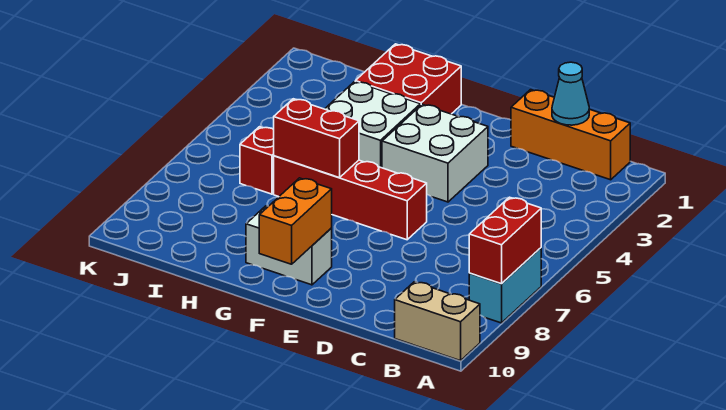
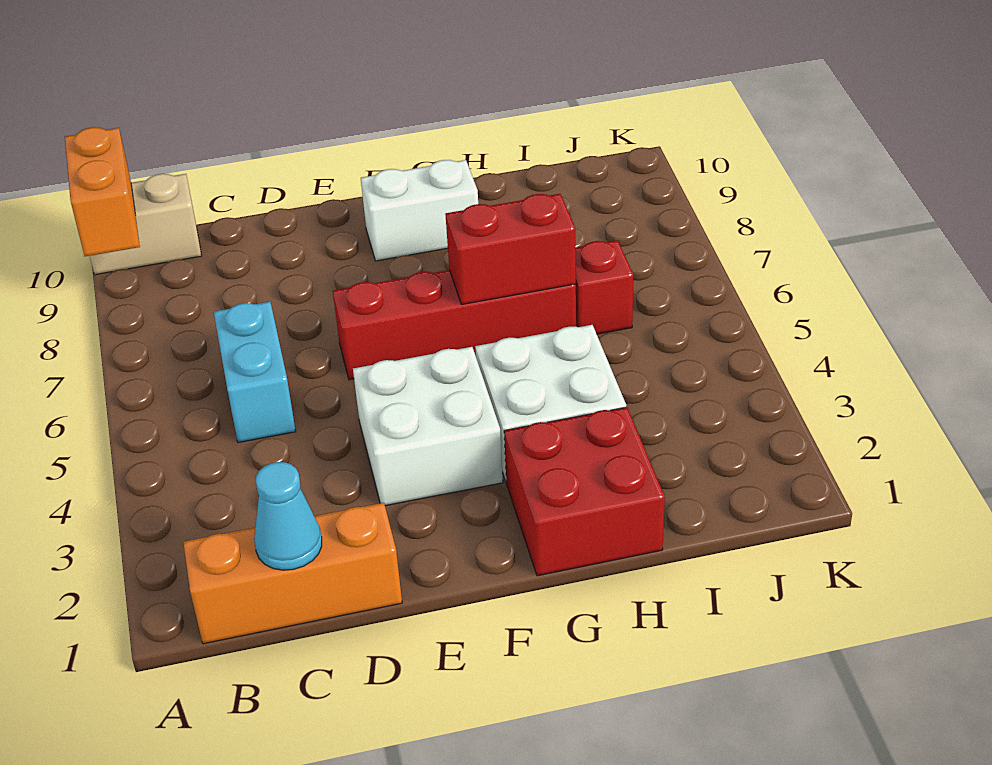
cyan brick A7:A8 level 1 -> cyan brick C5:C6 level 1
red brick A7:A8 level 2 -> none
orange brick F9:F10 level 2 -> orange brick A9:A10 level 2

